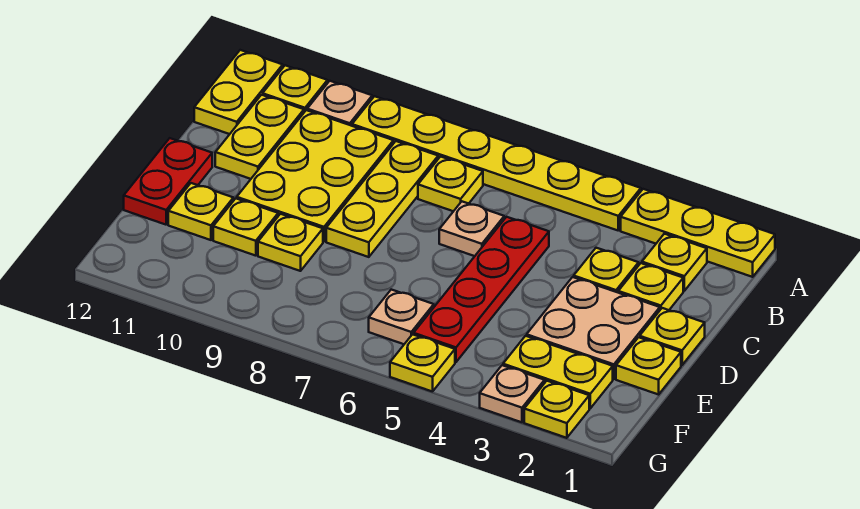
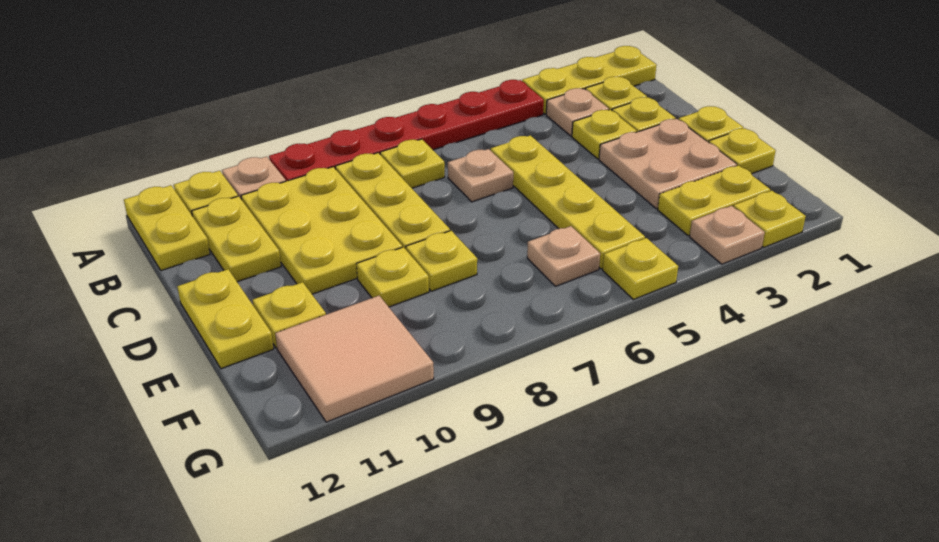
yellow plate A4:A9 level 1 -> red plate A4:A9 level 1
none -> tan plate B3 level 1
red plate C5:F5 level 1 -> yellow plate C5:F5 level 1
red plate D12:E12 level 1 -> yellow plate D12:E12 level 1
yellow plate E10 level 1 -> yellow plate E8 level 1
none -> tan tile F10:G11 level 1

